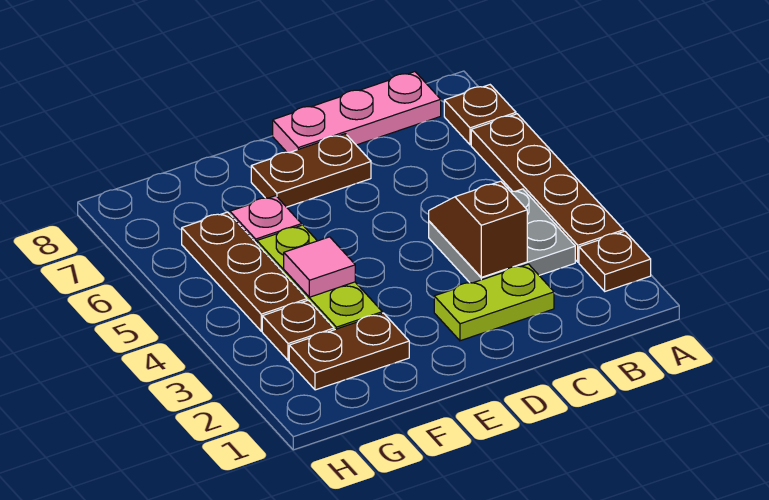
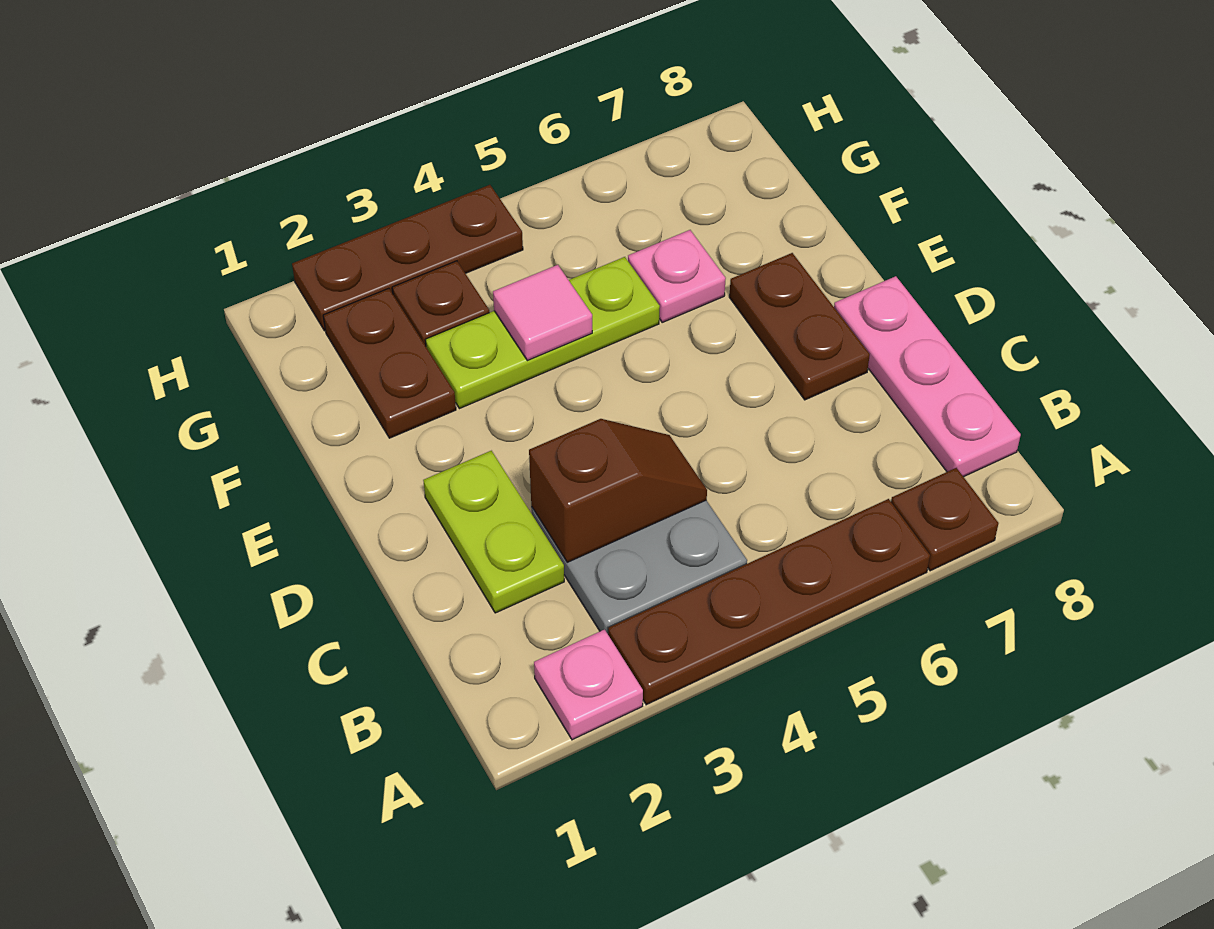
brown plate A2 level 1 -> pink plate A2 level 1
brown plate G4:G6 level 1 -> brown plate H2:H4 level 1

